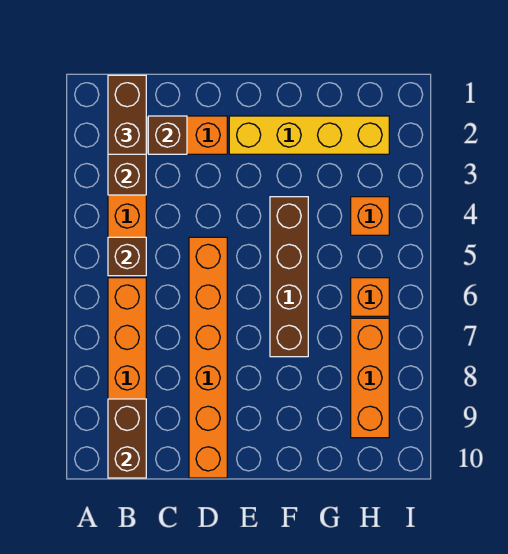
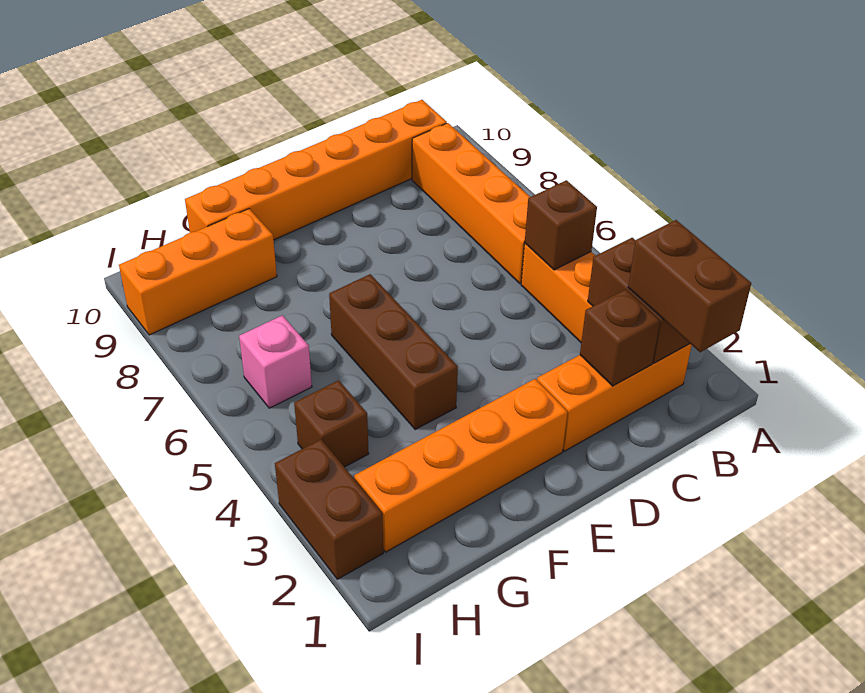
brown brick B9:B10 level 2 -> brown brick I2:I3 level 1
orange brick D5:D10 level 1 -> orange brick B10:G10 level 1
yellow brick E2:H2 level 1 -> orange brick E2:H2 level 1
brown brick F4:F7 level 1 -> brown brick F4:F6 level 1
orange brick H4 level 1 -> brown brick H4 level 1
orange brick H6 level 1 -> pink brick H6 level 1
orange brick H7:H9 level 1 -> orange brick G9:I9 level 1

